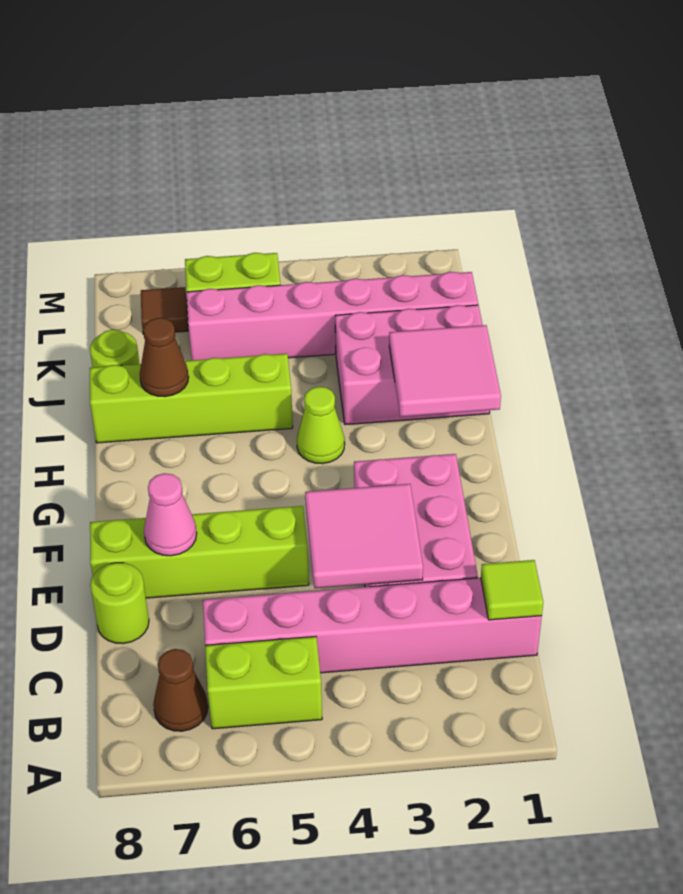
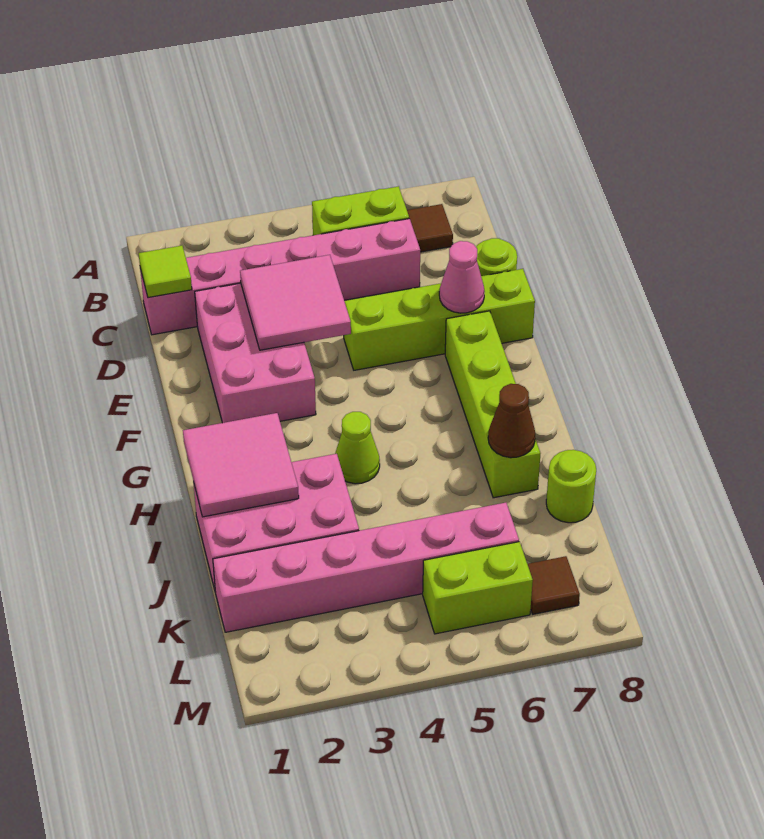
brown cone B7 level 1 -> brown tile B7 level 1
lime brick I5:I8 level 1 -> lime brick F7:I7 level 1

